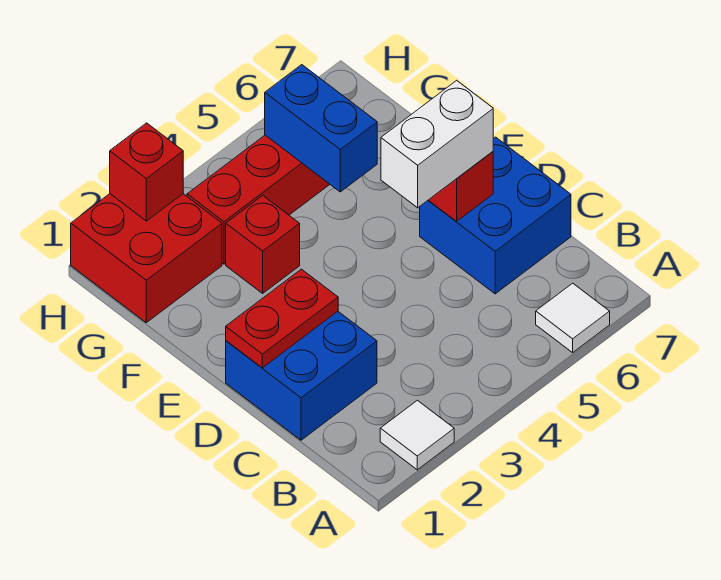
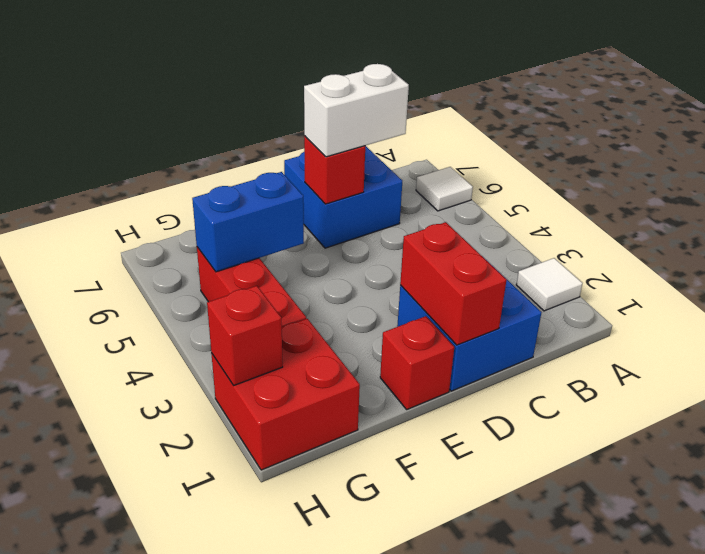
red plate D1:D2 level 2 -> red brick D1:D2 level 2
white brick D5:D6 level 3 -> white brick C6:D6 level 3
red brick F3 level 1 -> red brick E1 level 1

